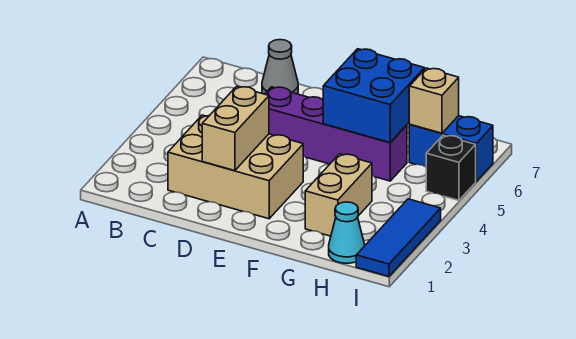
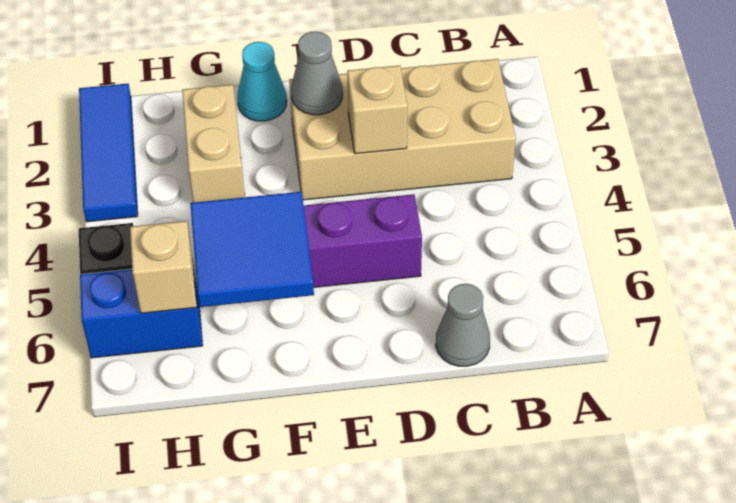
tan brick C2:E3 level 1 -> tan brick B2:E3 level 1
tan brick D2:D3 level 2 -> tan brick D3 level 2
none -> grey cone E2 level 2
blue brick F5:G6 level 2 -> blue tile F5:G6 level 2
cyan cone H1 level 1 -> cyan cone F1 level 1

